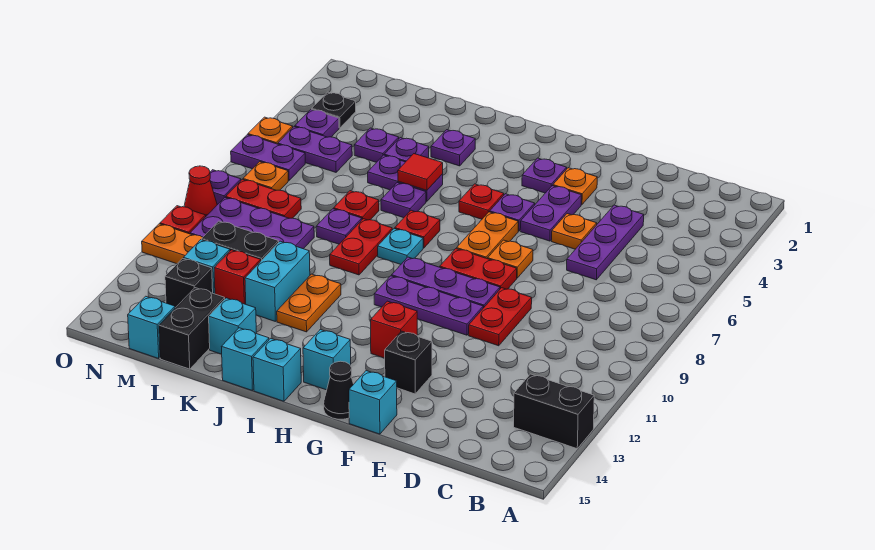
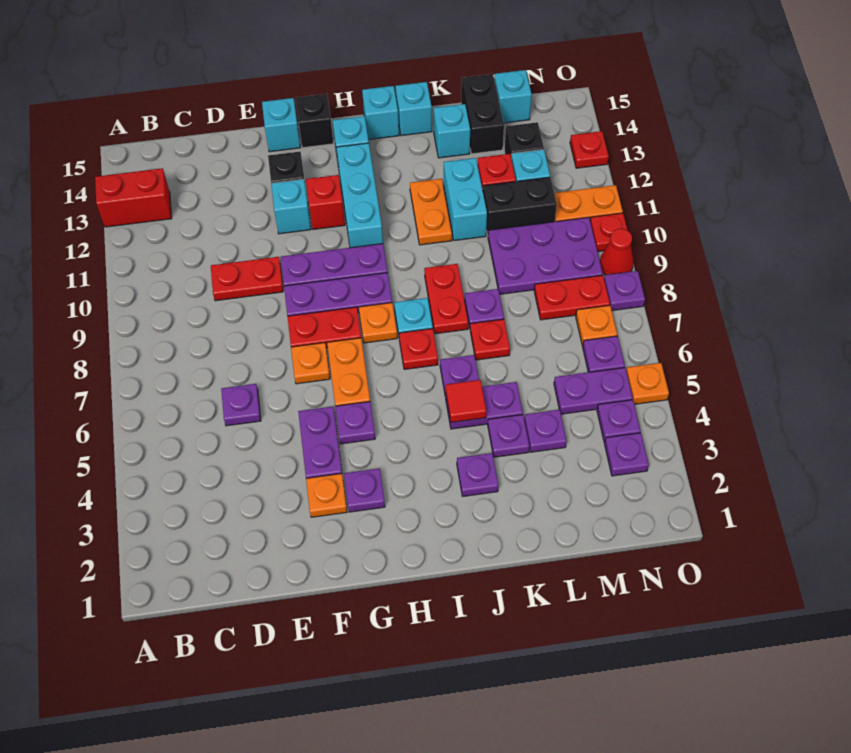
black brick A13:B13 level 1 -> red brick A13:B13 level 1
purple plate D4:D6 level 1 -> purple plate D6 level 1
orange plate E5 level 1 -> orange plate H8 level 1
red plate E9:E10 level 1 -> red plate D10:E10 level 1
none -> cyan brick F12 level 1
black cone G15 level 1 -> black brick G15 level 1
red plate H5 level 1 -> red plate O13 level 1
none -> cyan brick H11:H13 level 1
black plate N3 level 1 -> purple plate N3 level 1
purple plate N6:O6 level 1 -> purple plate N6 level 1

